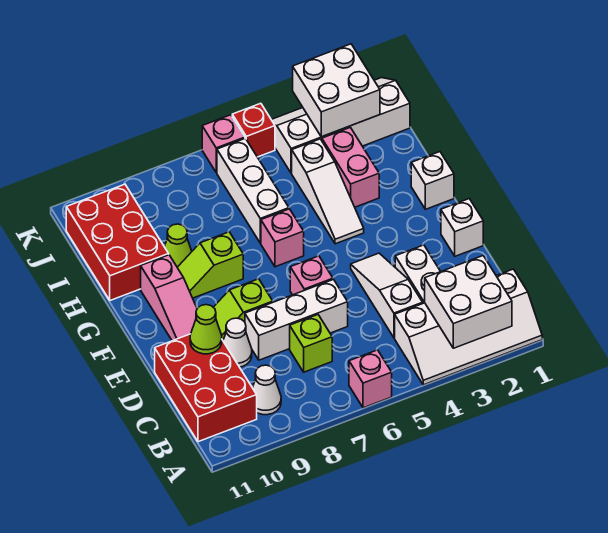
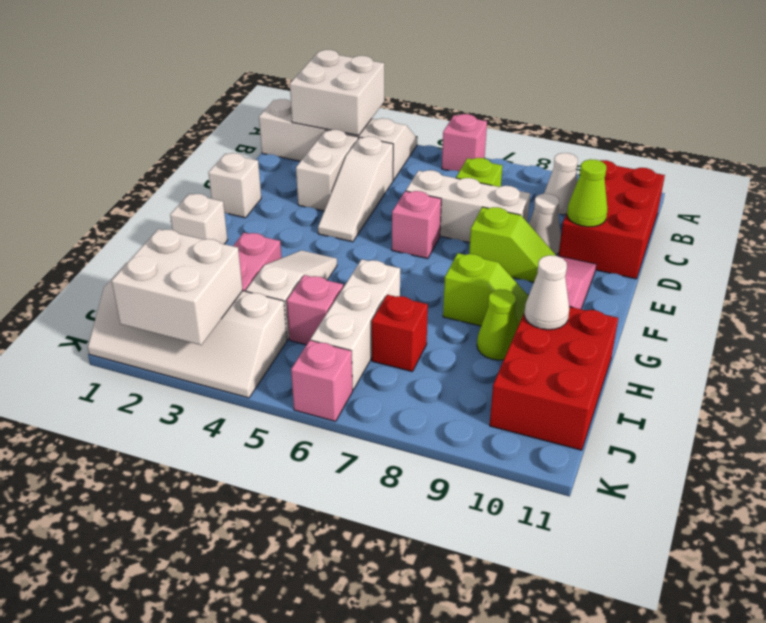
pink brick G6 level 1 -> pink brick I5 level 1
none -> white cone H10 level 2
red brick K5 level 1 -> red brick I7 level 1

